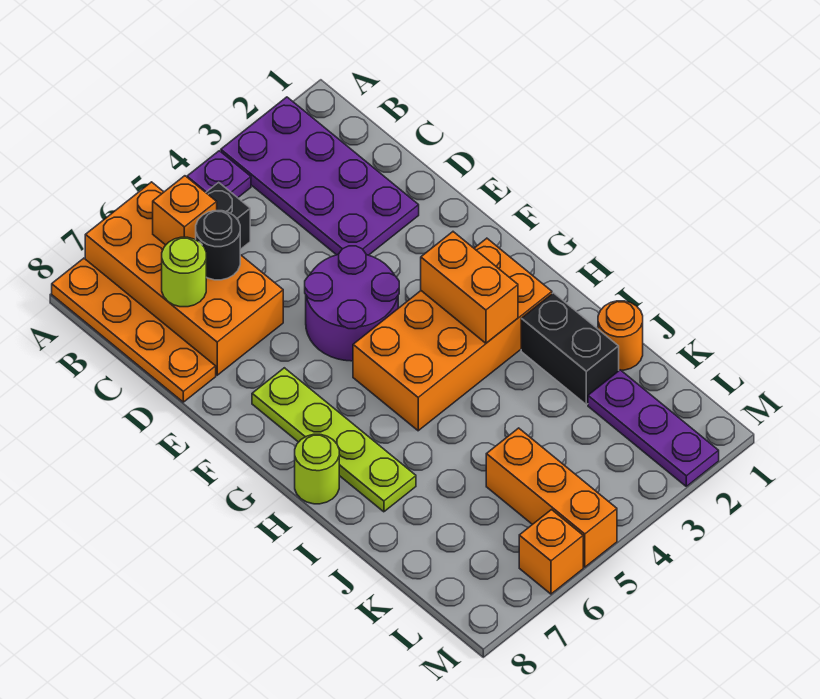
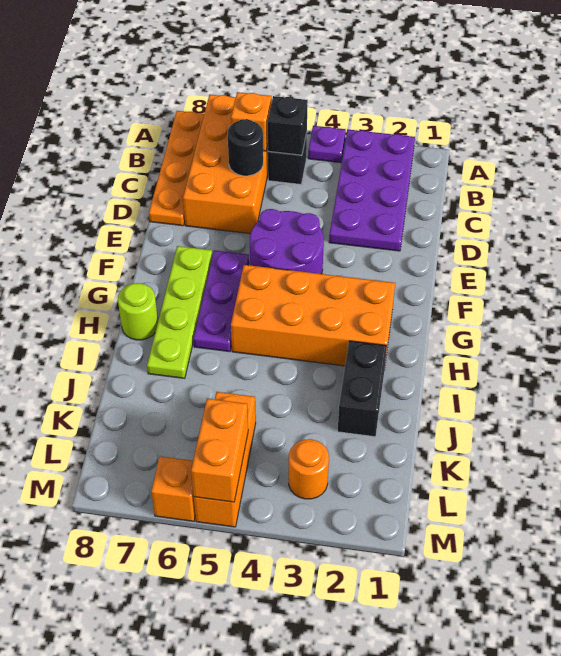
none -> black brick B5 level 2
lime round brick C7 level 2 -> none
orange brick G3:H3 level 2 -> orange brick L5:M5 level 2
orange round brick J1 level 1 -> orange round brick L3 level 1
purple plate K2:M2 level 1 -> purple plate F6:H6 level 1

